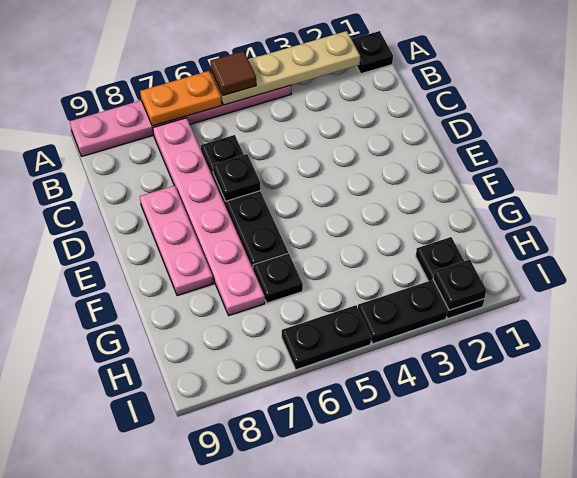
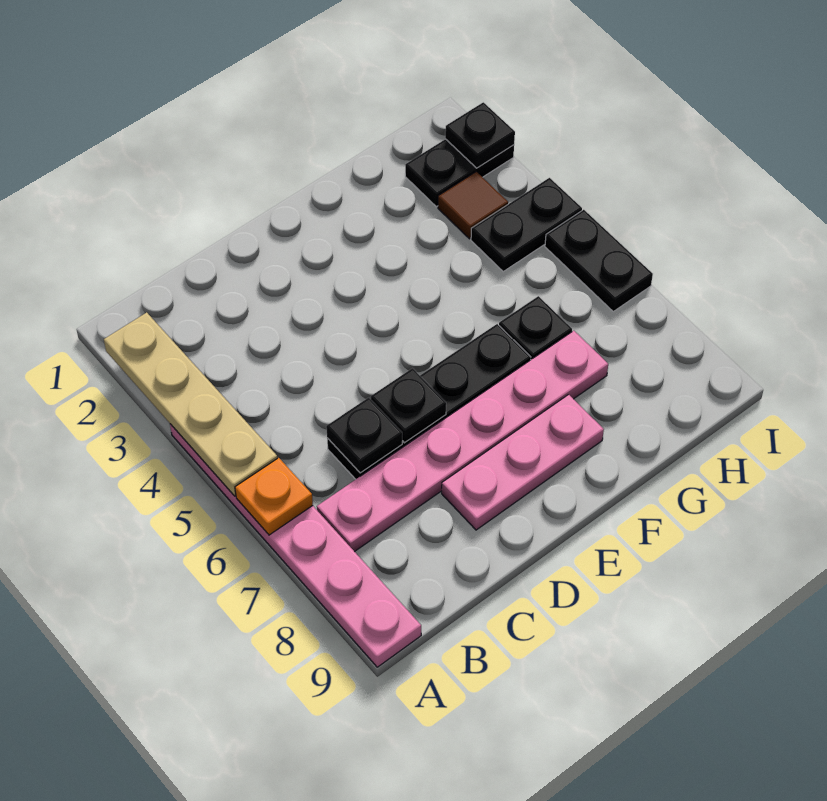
black plate A1 level 1 -> black plate C6 level 2
brown tile A5 level 3 -> brown tile H3 level 1
orange plate A6:A7 level 2 -> orange plate A6 level 2
black plate I3:I4 level 1 -> black plate H4:I4 level 1

